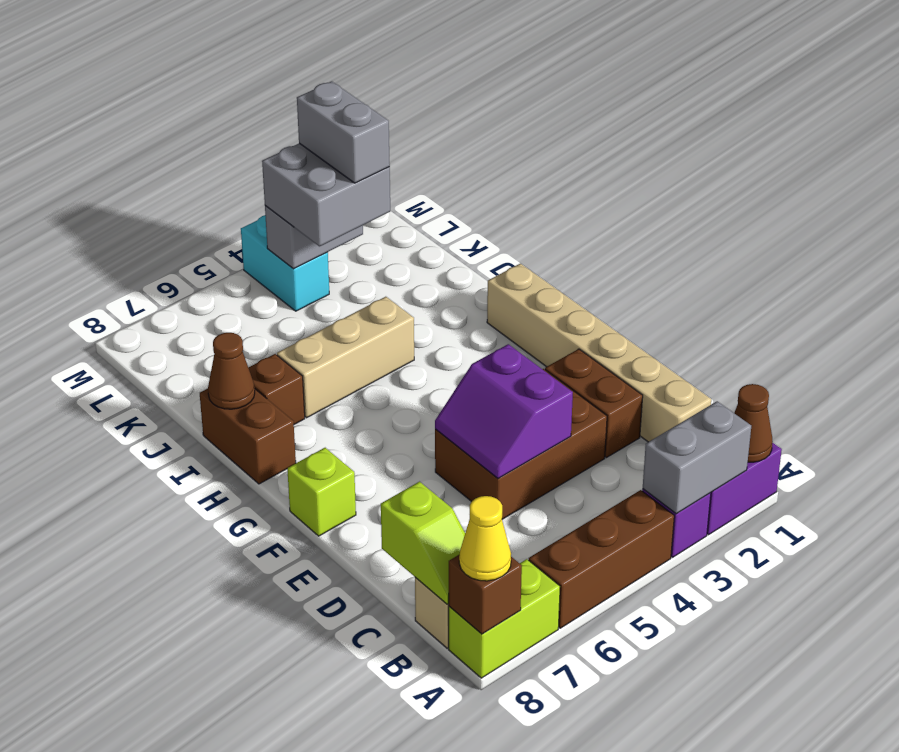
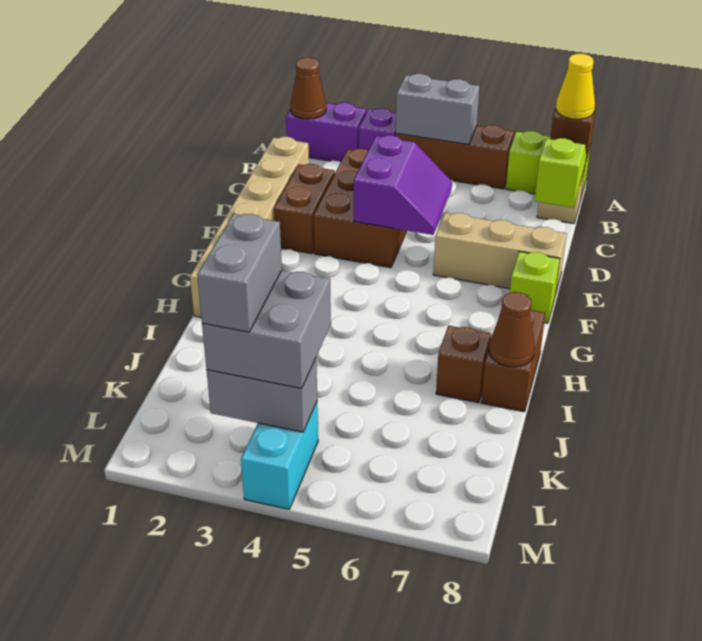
grey brick A2:A3 level 2 -> grey brick A4:A5 level 2
brown brick D3:E5 level 1 -> brown brick C3:E4 level 1
tan brick I4:I6 level 1 -> tan brick E6:E8 level 1

